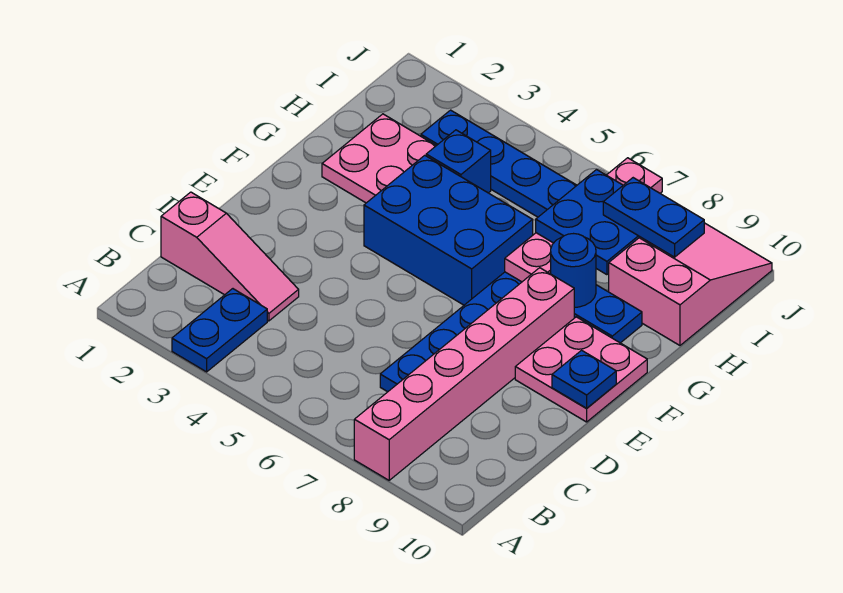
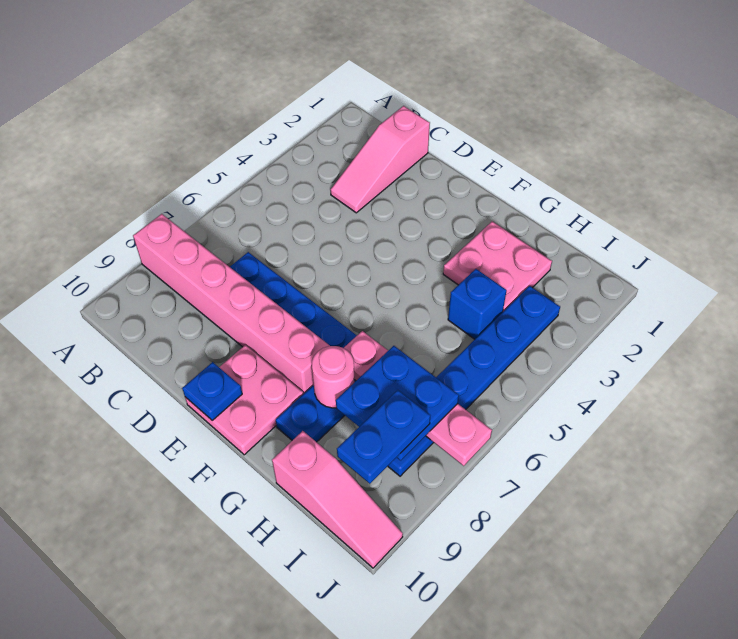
blue plate A3:B3 level 1 -> none
blue brick F4:G6 level 1 -> none
blue round brick G8 level 2 -> pink round brick G8 level 2
pink slope H9:J10 level 1 top H -> pink slope H10:J10 level 1 top H

